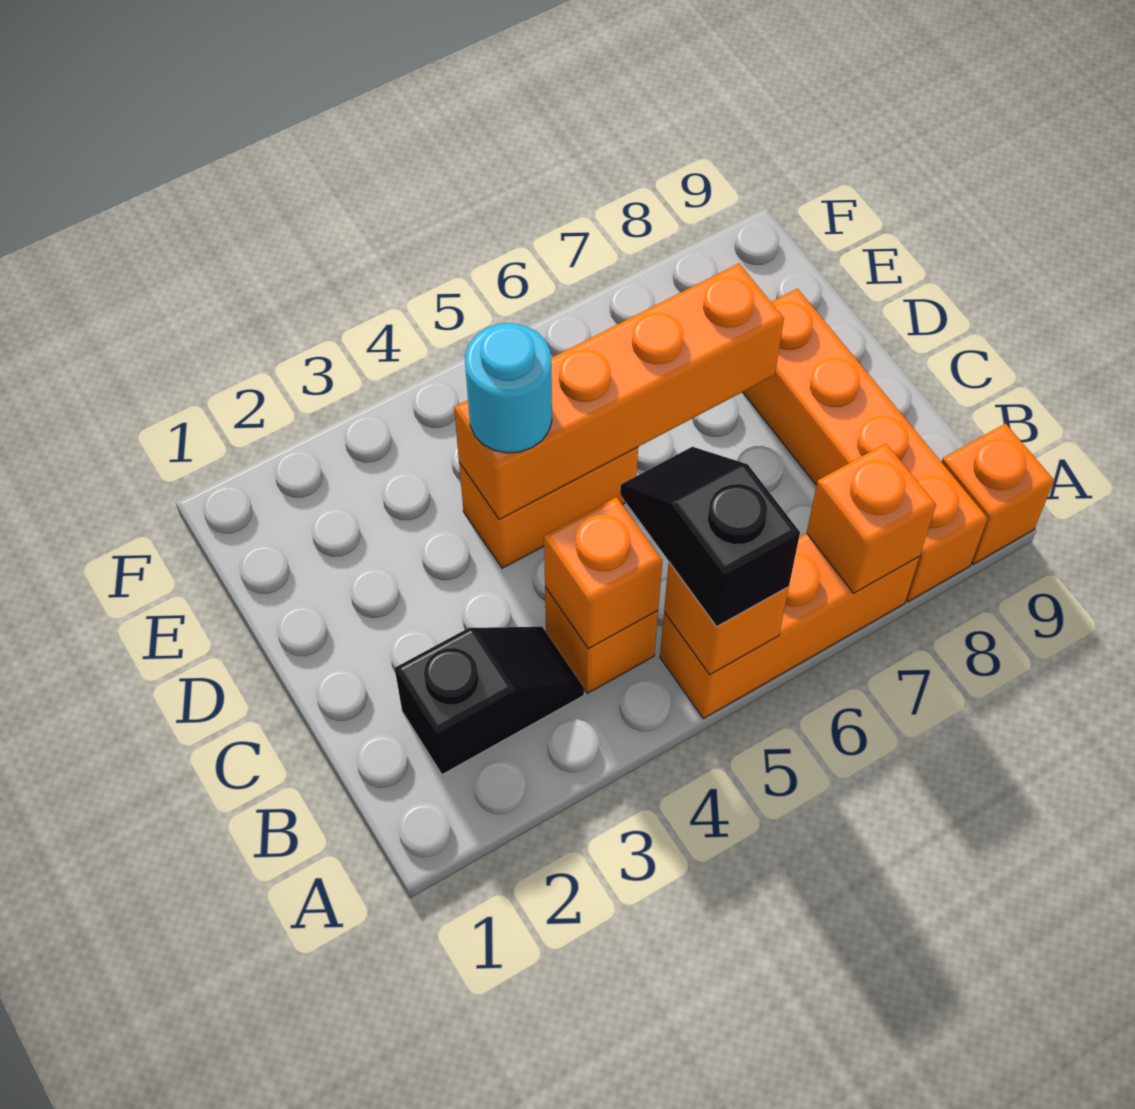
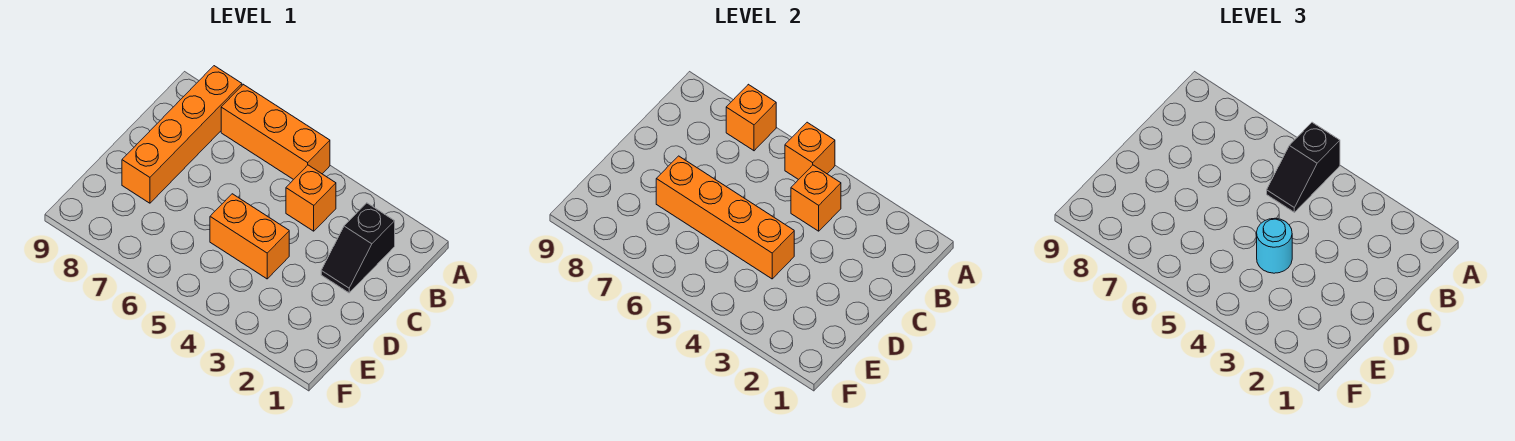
orange brick A9 level 1 -> none
black slope B2:B3 level 1 top 2 -> black slope B2:C2 level 1 top B

